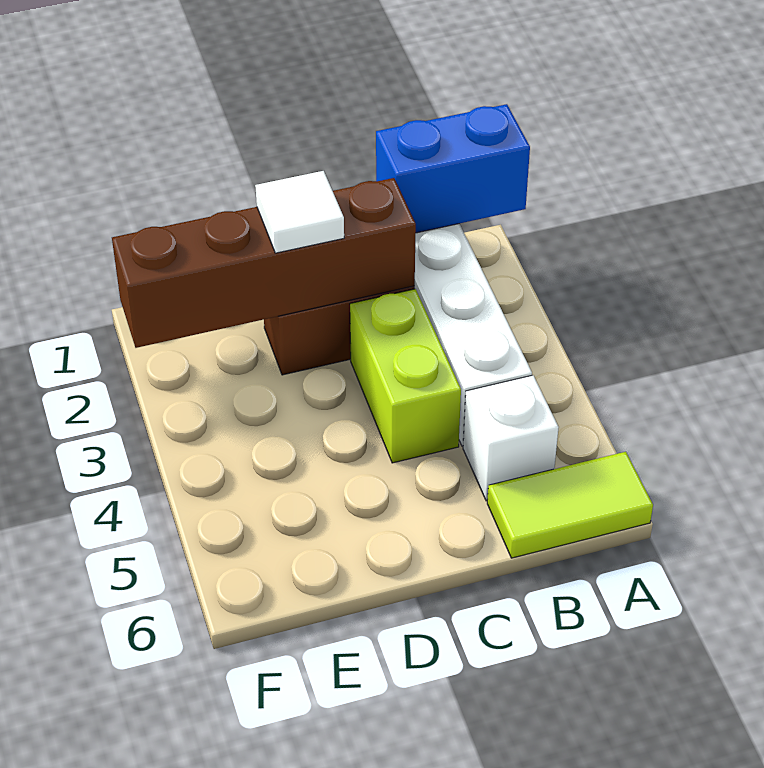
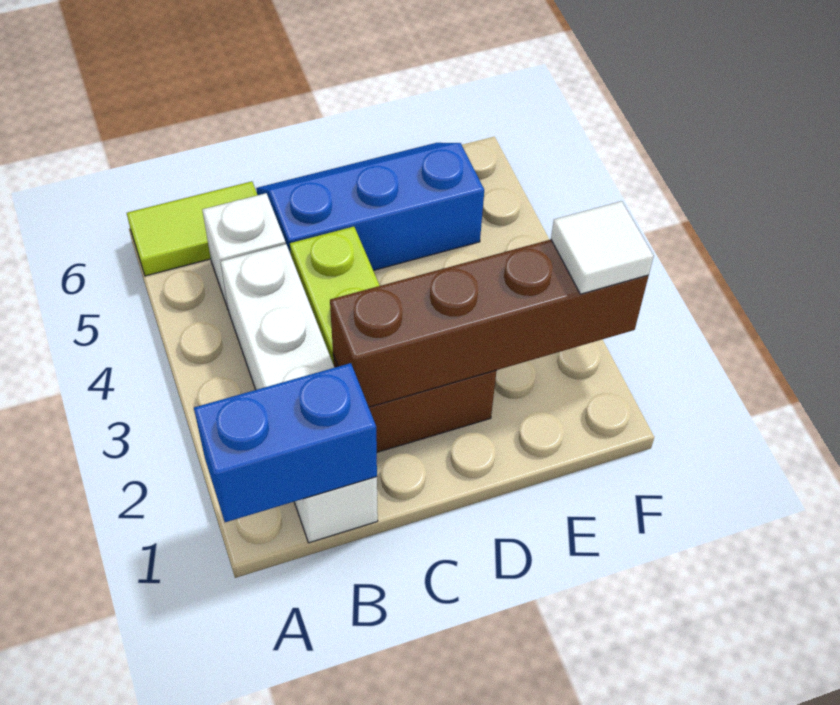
none -> blue slope C5:E6 level 1 top 5
white tile D2 level 3 -> white tile F2 level 3

